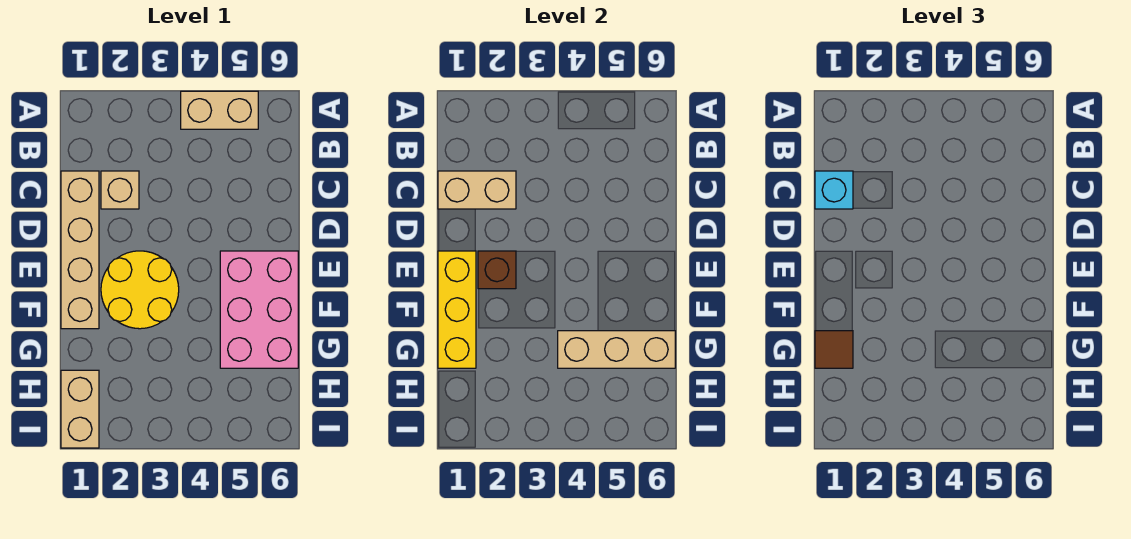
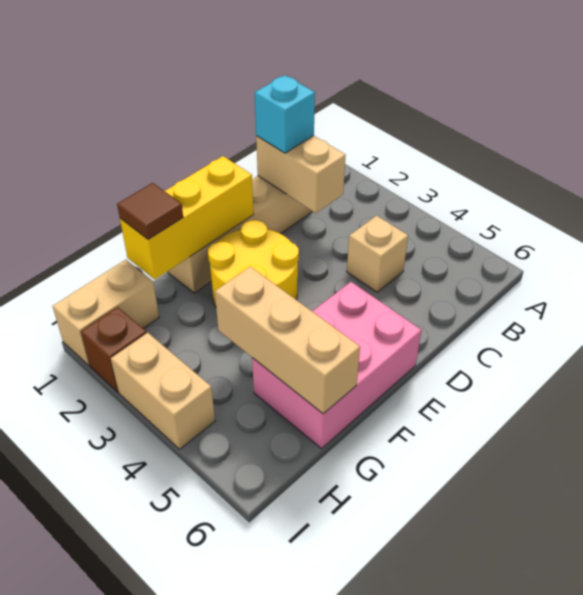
tan brick A4:A5 level 1 -> tan brick I3:I4 level 1
tan brick C2 level 1 -> tan brick C4 level 1
brown brick E2 level 2 -> brown brick I2 level 1

